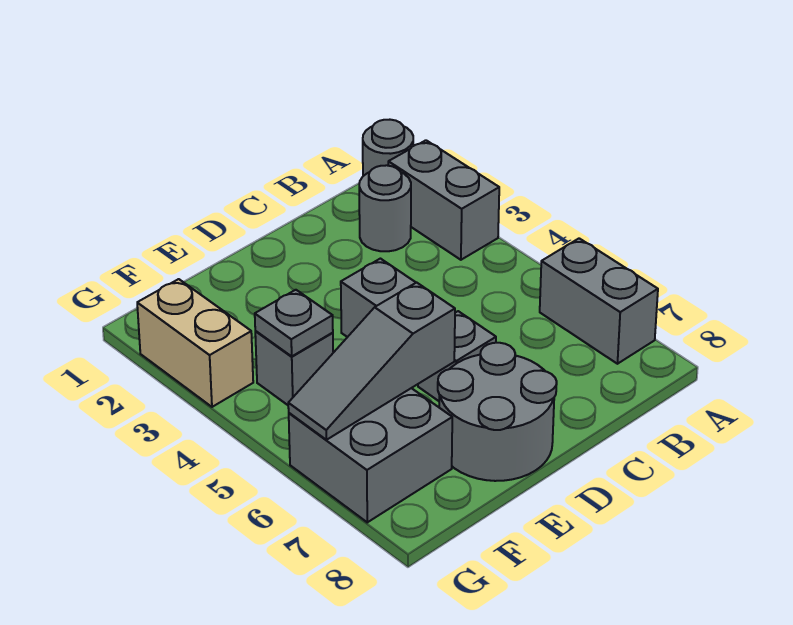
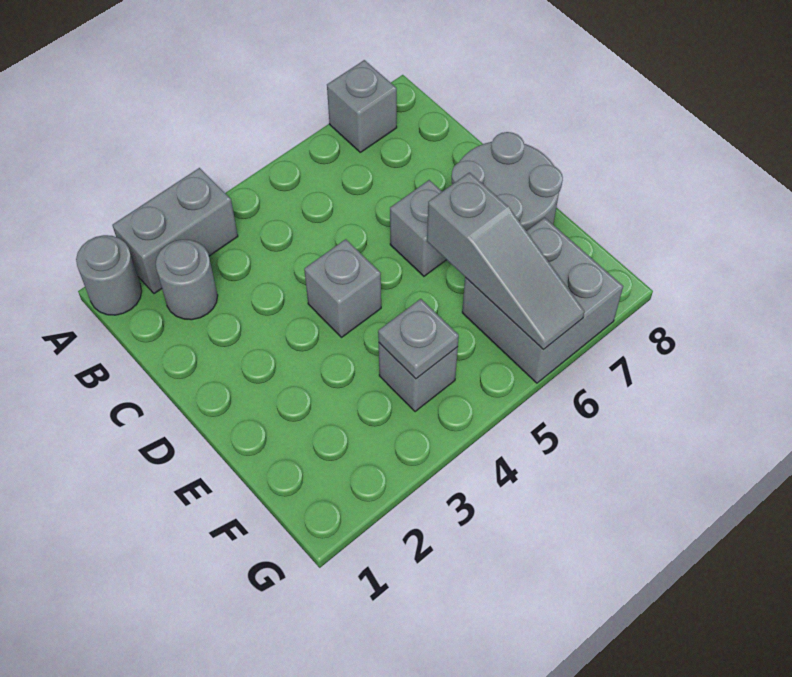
grey brick A6:A7 level 1 -> grey brick A7 level 1
tan brick G2:G3 level 1 -> none

